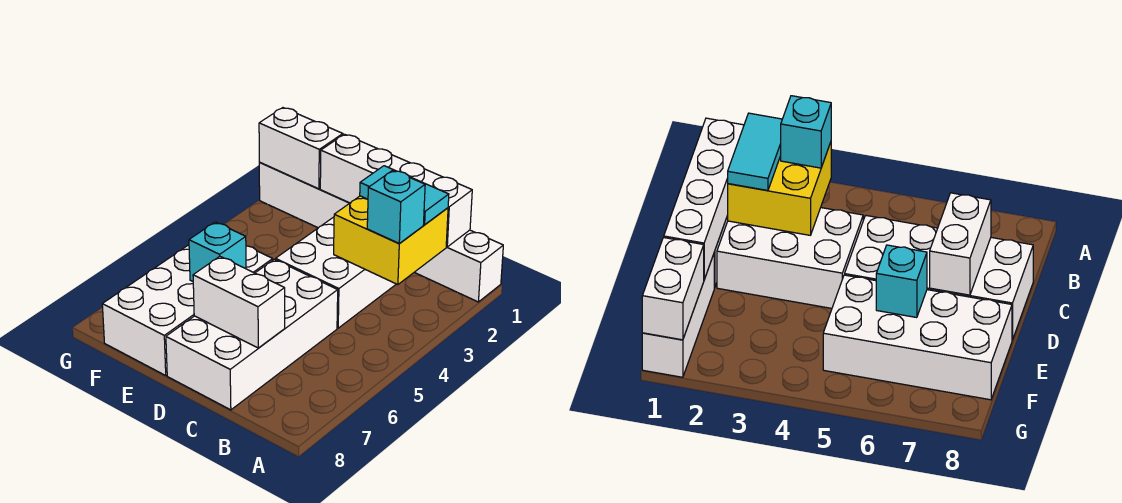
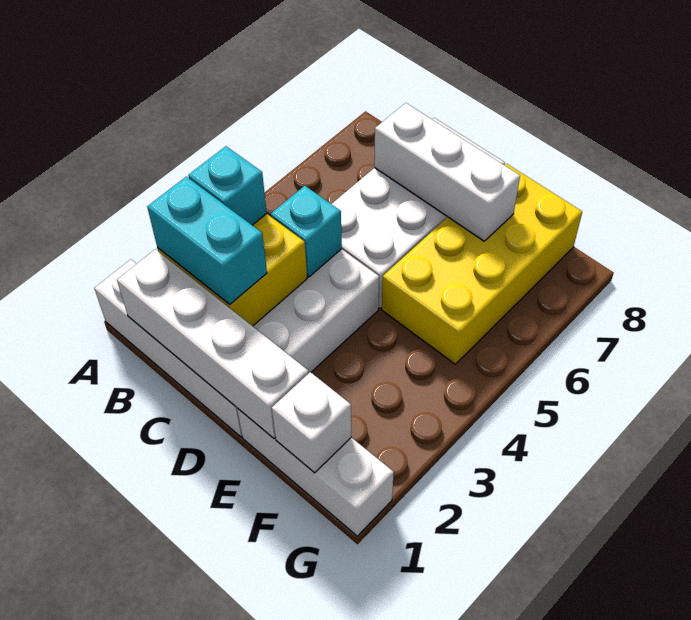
cyan tile B2:C2 level 3 -> cyan brick B2:C2 level 3
white brick C7:D7 level 2 -> white brick C7:E7 level 2
white brick E5:F8 level 1 -> yellow brick E5:F8 level 1
cyan brick E6 level 2 -> cyan brick C4 level 2
white brick F1:G1 level 2 -> white brick F1 level 2

